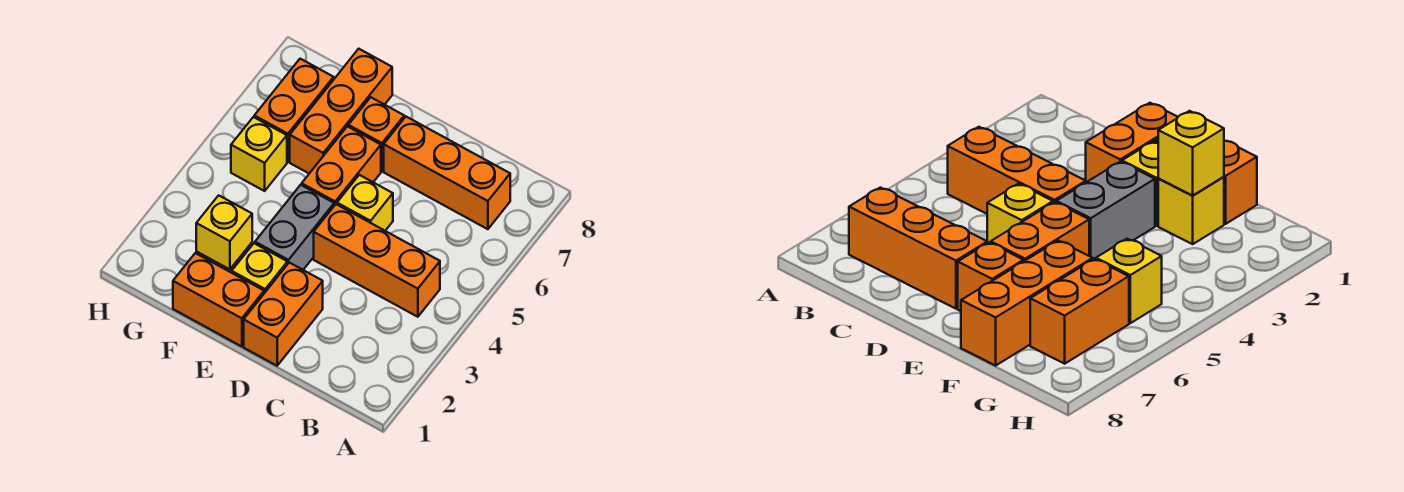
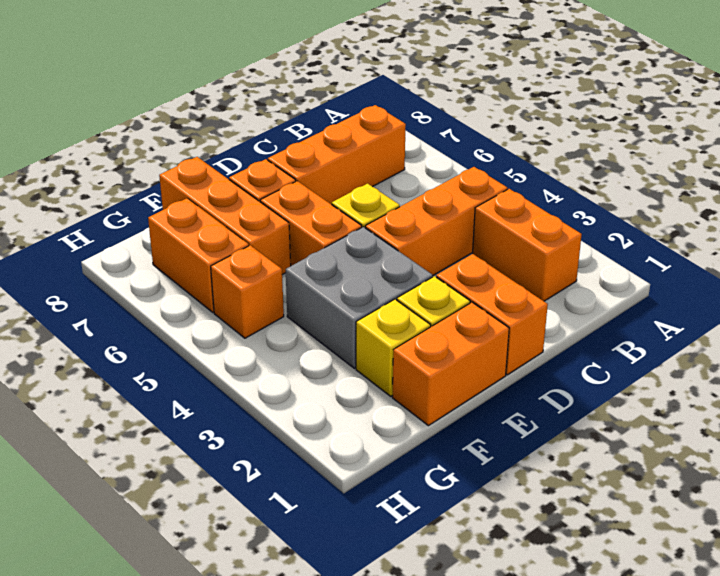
none -> orange brick B2:B3 level 1
grey brick E3:E4 level 1 -> grey brick E3:F4 level 1
yellow brick F2 level 2 -> none
yellow brick G5 level 1 -> orange brick G5 level 1

